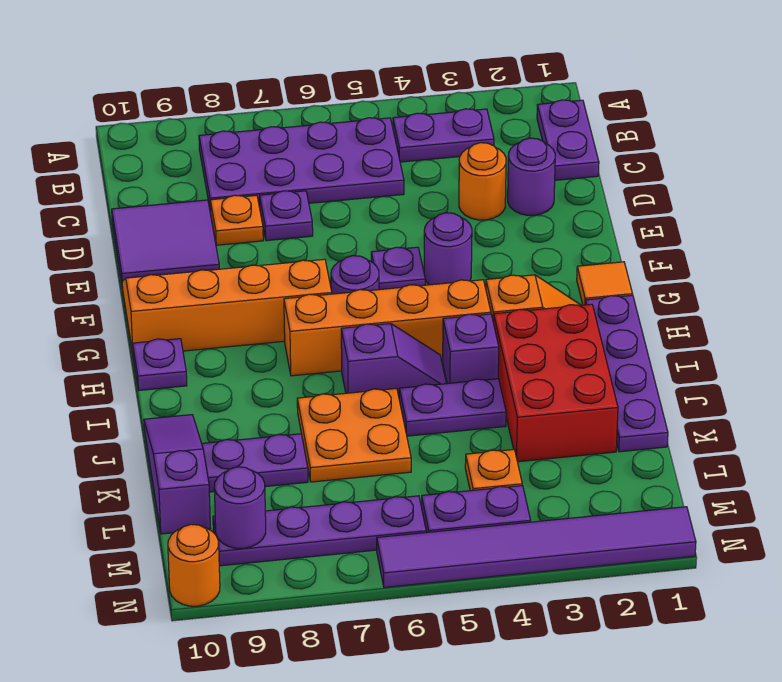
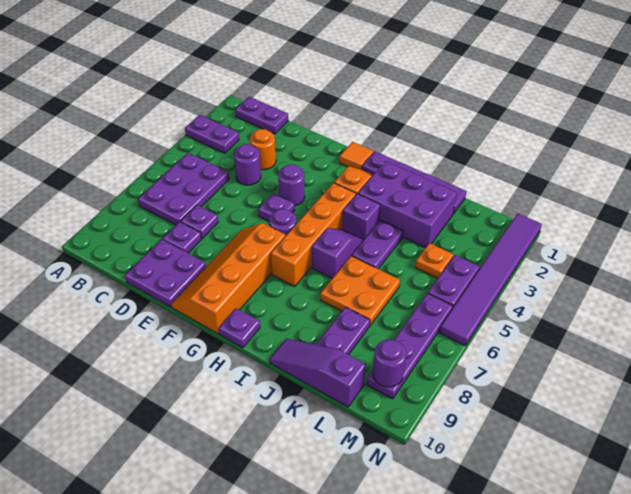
purple plate B3:B4 level 1 -> purple plate A3:B3 level 1
purple plate B5:C8 level 1 -> purple plate B5:C7 level 1
purple round brick D2 level 1 -> purple round brick D4 level 1
orange plate D8 level 1 -> purple plate D8 level 1
purple tile D9:E10 level 1 -> purple plate D9:E10 level 1
red brick I2:K3 level 1 -> purple brick I2:K3 level 1
orange round brick N10 level 1 -> none

